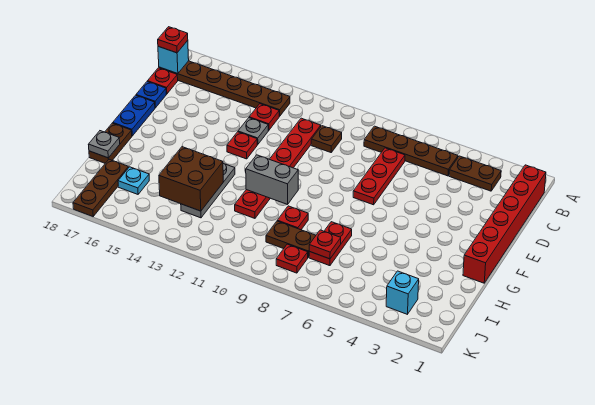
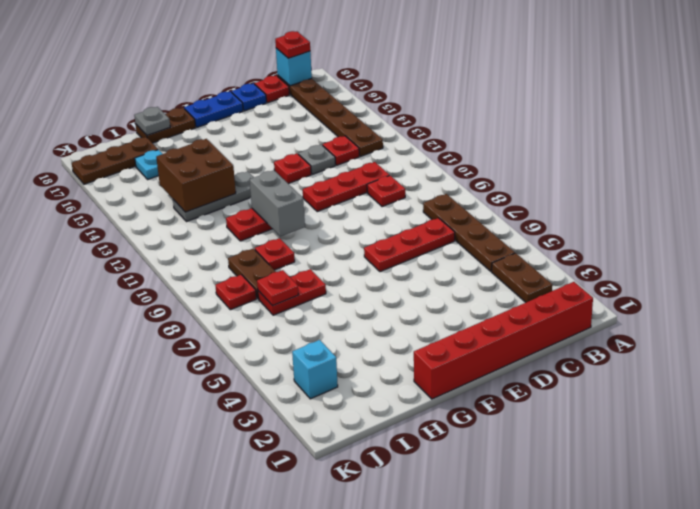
brown plate C10 level 1 -> red plate C10 level 1

